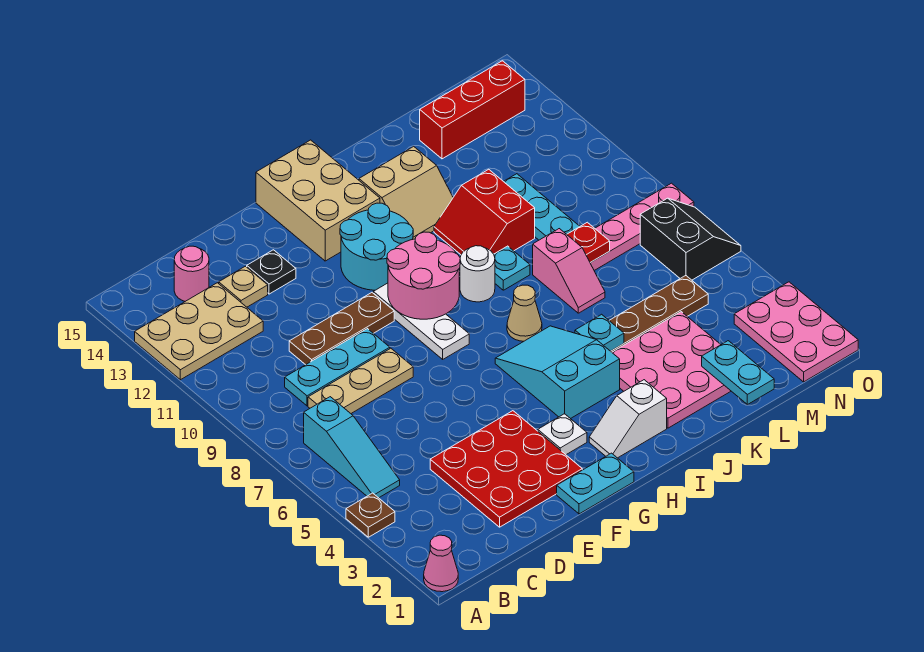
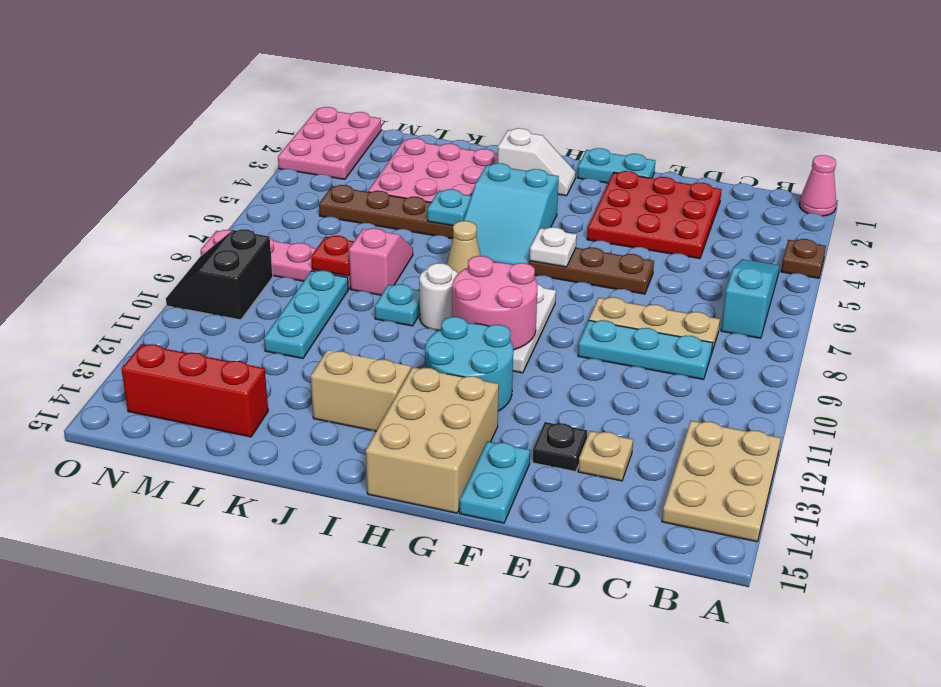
tan plate A12:C13 level 1 -> tan plate A12:B14 level 1
pink round brick C14 level 1 -> none
brown plate D10:F10 level 1 -> brown plate E6:G6 level 1
white plate G3 level 1 -> white plate G6 level 2
red slope J10:K11 level 1 top K -> none
cyan plate L1:L2 level 2 -> cyan plate F14:F15 level 1
black slope N6:O7 level 1 top N -> black slope N9:O10 level 1 top N

